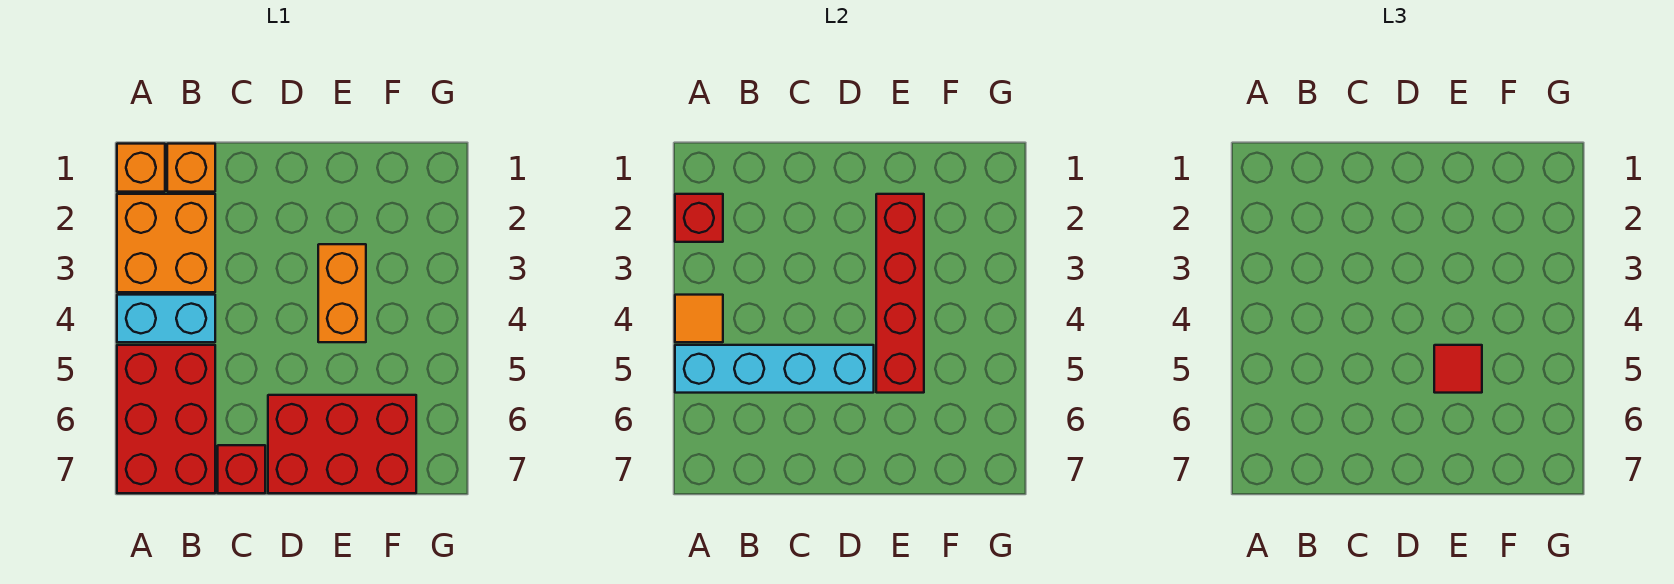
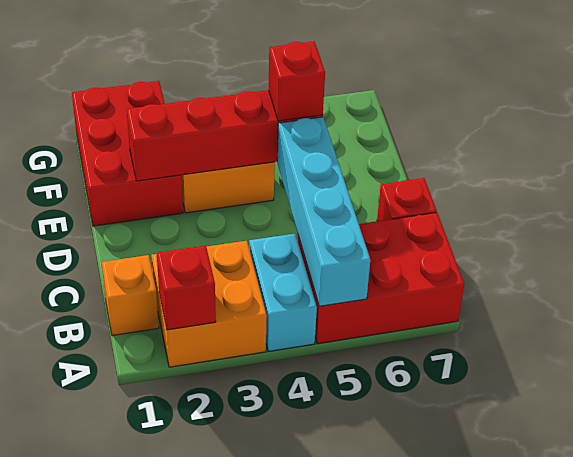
orange brick A1 level 1 -> none
orange tile A4 level 2 -> none
red brick D6:F7 level 1 -> red brick E1:G2 level 1
red tile E5 level 3 -> red brick E5 level 3

